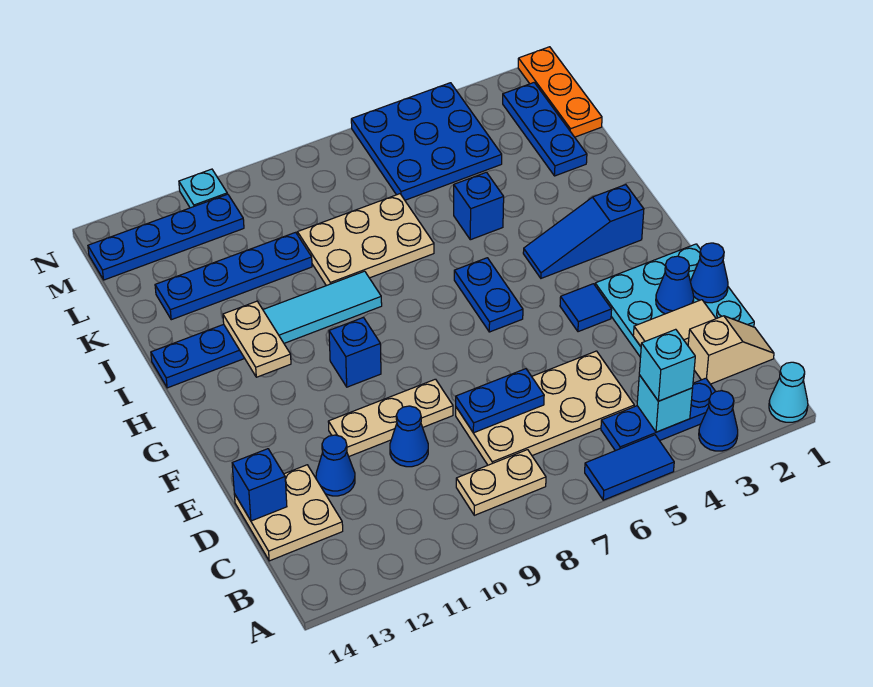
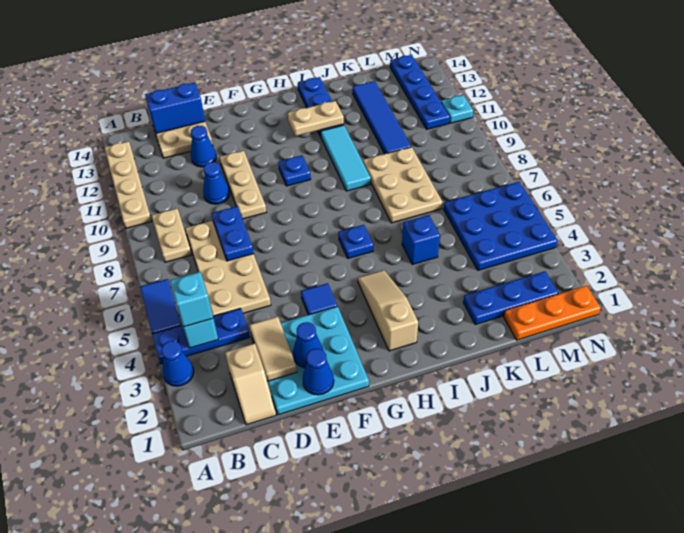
cyan cone A1 level 1 -> none
none -> tan plate A10:A13 level 1
blue plate B3:B5 level 1 -> blue plate A4:C4 level 1
blue brick D14 level 2 -> blue brick C14:D14 level 2
blue plate G6:H6 level 1 -> blue plate H6 level 1
blue brick G10 level 1 -> blue plate G10 level 1
blue slope H2:H4 level 1 top 2 -> tan slope H2:H4 level 1 top 2
blue plate K10:K13 level 1 -> blue tile K10:K13 level 1

